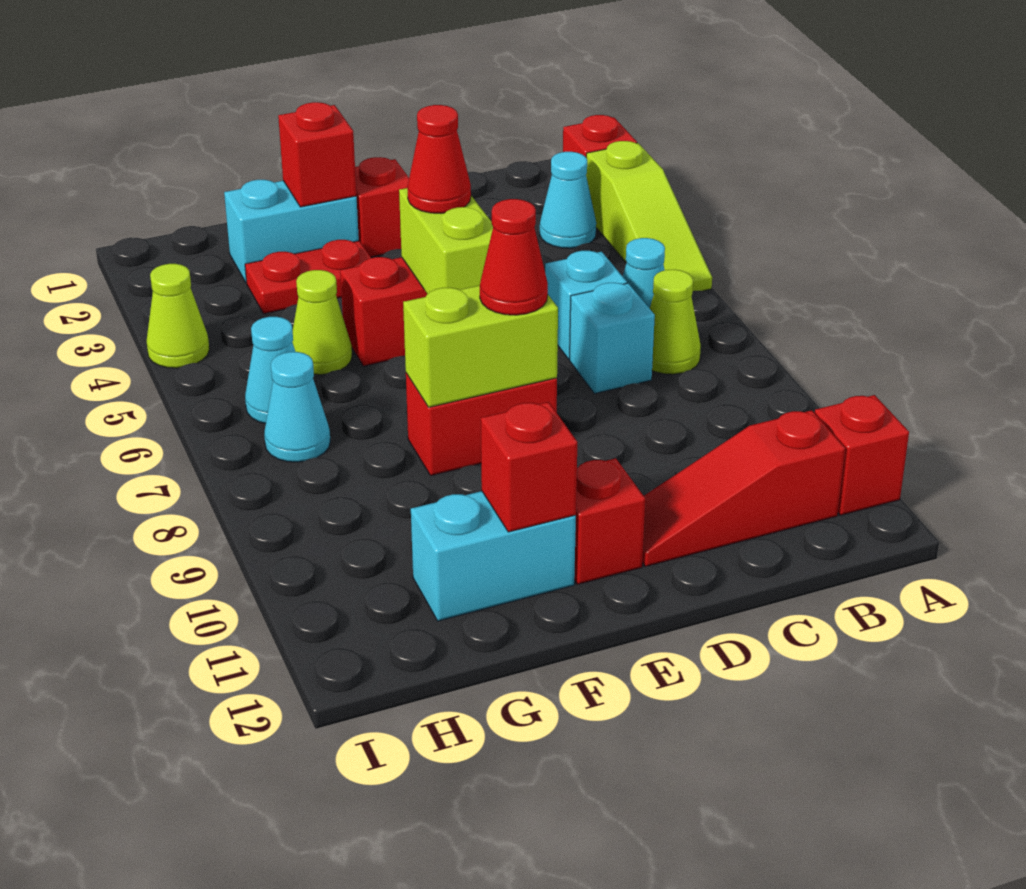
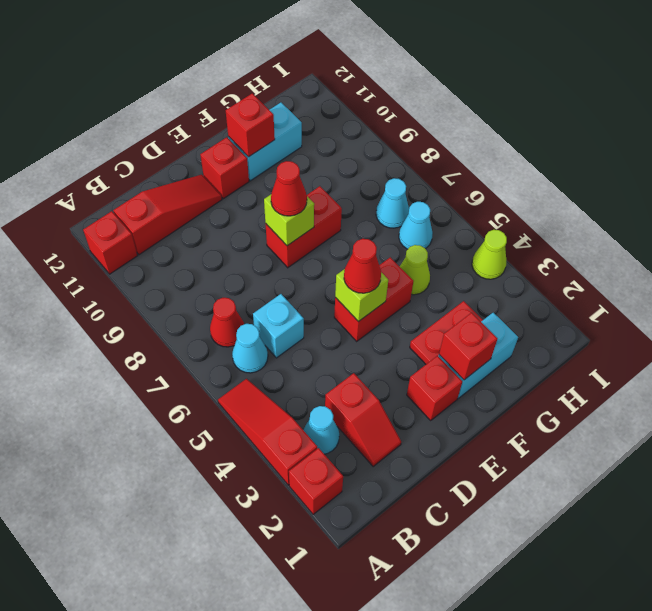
lime slope A3:A5 level 1 top 3 -> red slope A3:A5 level 1 top 3
lime cone B7 level 1 -> red cone B7 level 1
none -> red slope C2:C3 level 1 top 3
cyan brick C7 level 1 -> none
lime brick E5:E6 level 2 -> lime brick E5 level 2
lime brick E8:F8 level 2 -> lime brick E8 level 2

